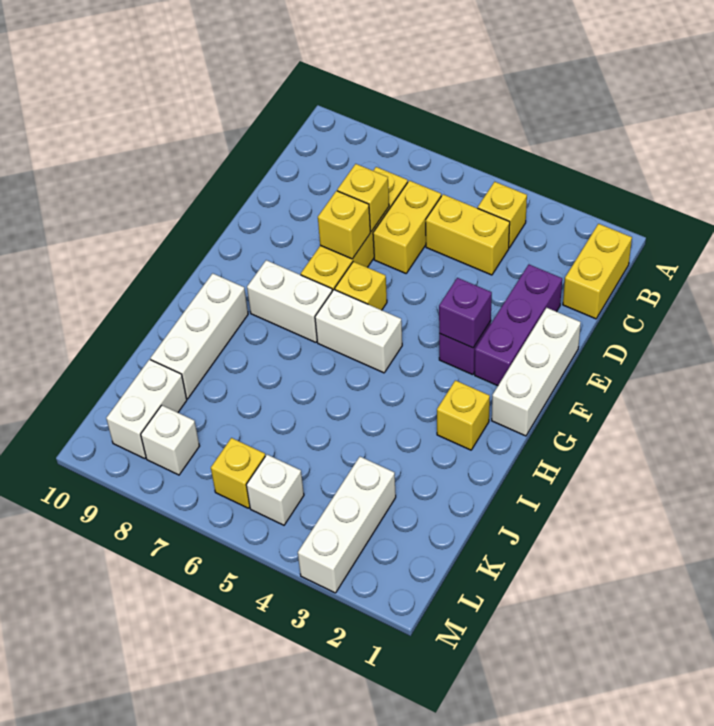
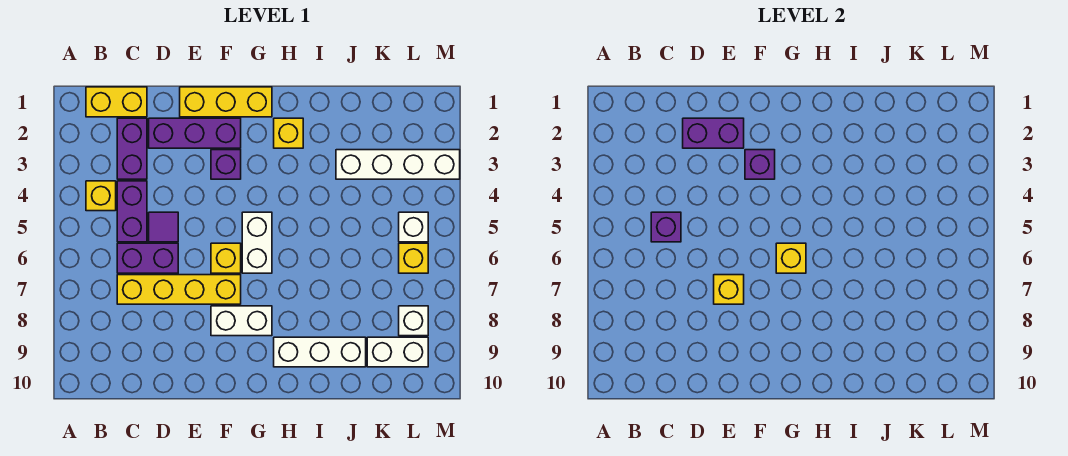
none -> purple brick C2:C3 level 1
yellow brick C4:C5 level 1 -> purple brick C4:C5 level 1
none -> purple brick C5 level 2
yellow brick C6:D6 level 1 -> purple brick C6:D6 level 1
none -> purple brick D2:E2 level 2
none -> purple tile D5 level 1
yellow brick D7 level 2 -> yellow brick G6 level 2
white brick E1:G1 level 1 -> yellow brick E1:G1 level 1
white brick G7:G8 level 1 -> white brick F8:G8 level 1
white brick K3:M3 level 1 -> white brick J3:M3 level 1

